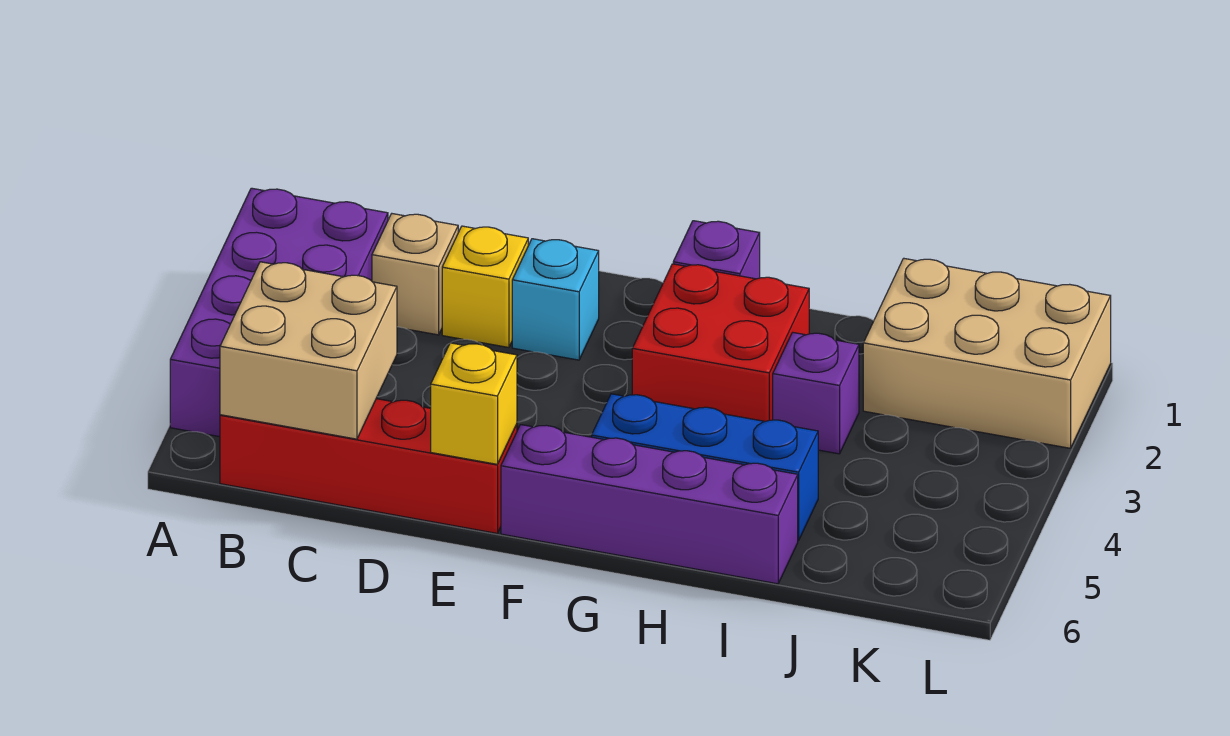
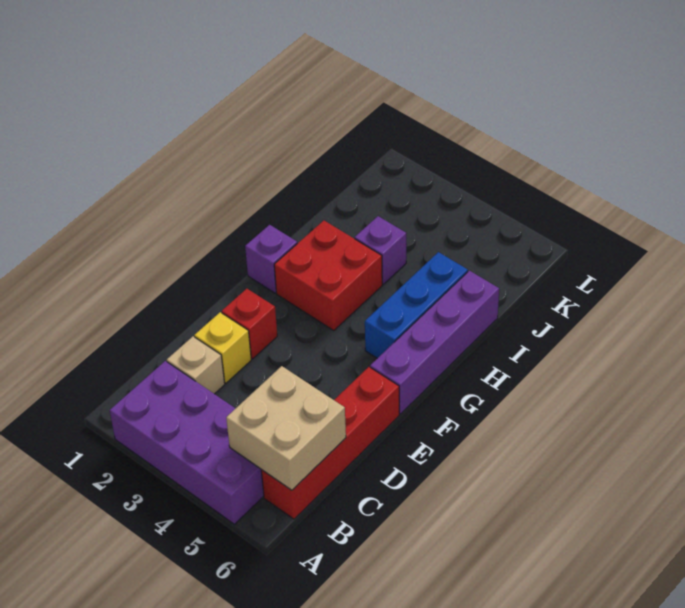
cyan brick E2 level 1 -> red brick E2 level 1
yellow brick E6 level 2 -> none
tan brick J1:L2 level 1 -> none

